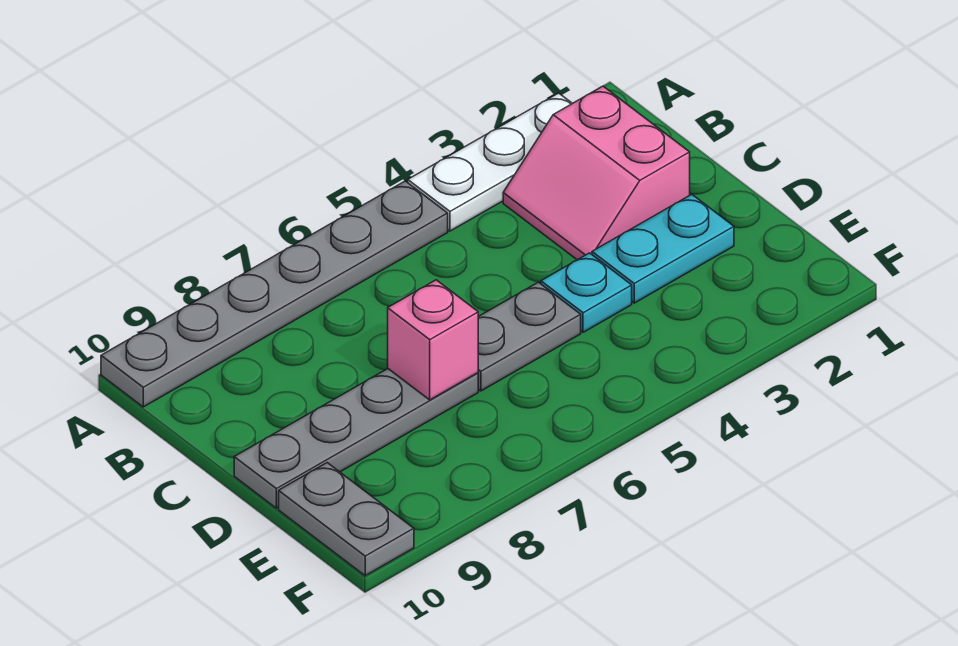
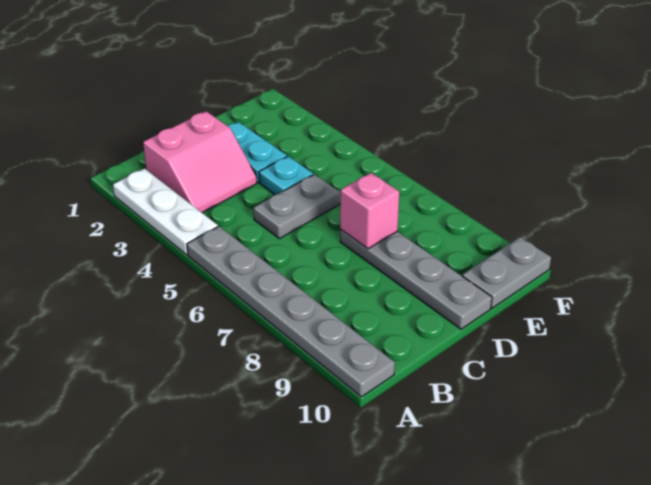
grey plate D5:D6 level 1 -> grey plate C5:D5 level 1

